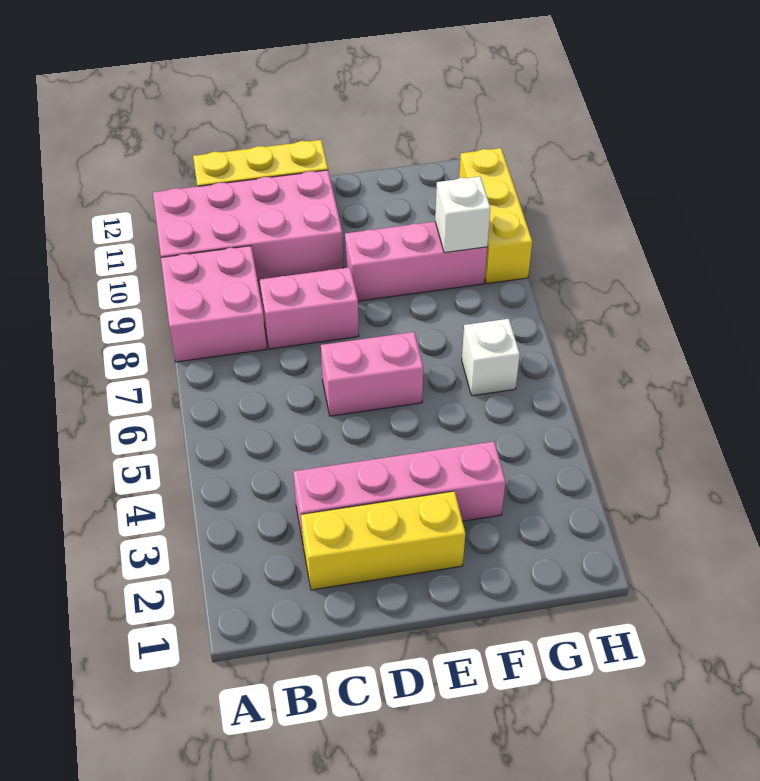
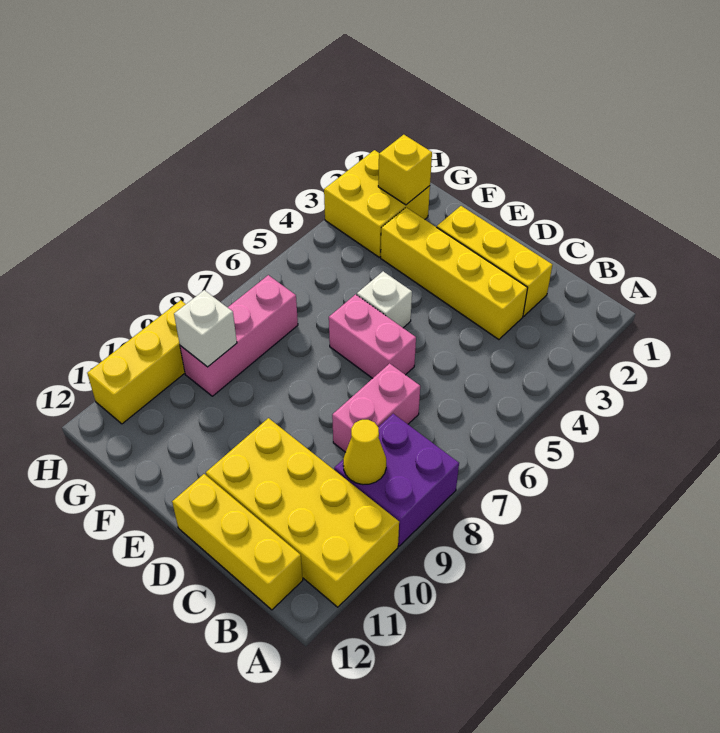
pink brick A8:B9 level 1 -> purple brick A8:B9 level 1
pink brick A10:D11 level 1 -> yellow brick A10:D11 level 1
none -> yellow cone B9 level 2
pink brick C3:F3 level 1 -> yellow brick C3:F3 level 1
pink brick C8:D8 level 1 -> pink brick C7:C8 level 1
pink brick E9:G9 level 1 -> pink brick G7:G9 level 1
none -> yellow brick G2:H3 level 1
none -> yellow brick G2 level 2
white brick G6 level 1 -> white brick E5 level 1

